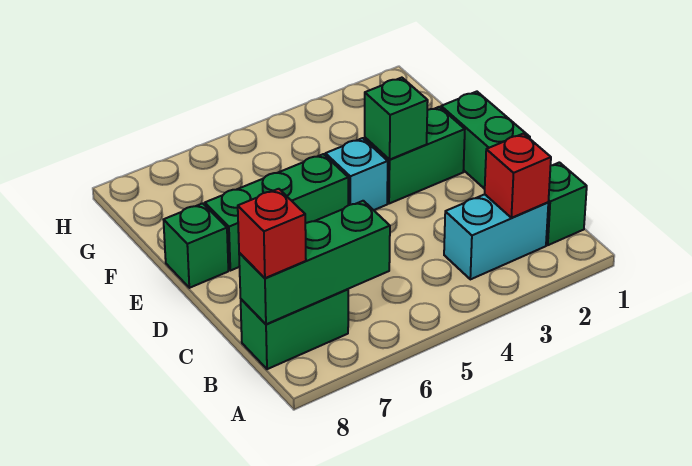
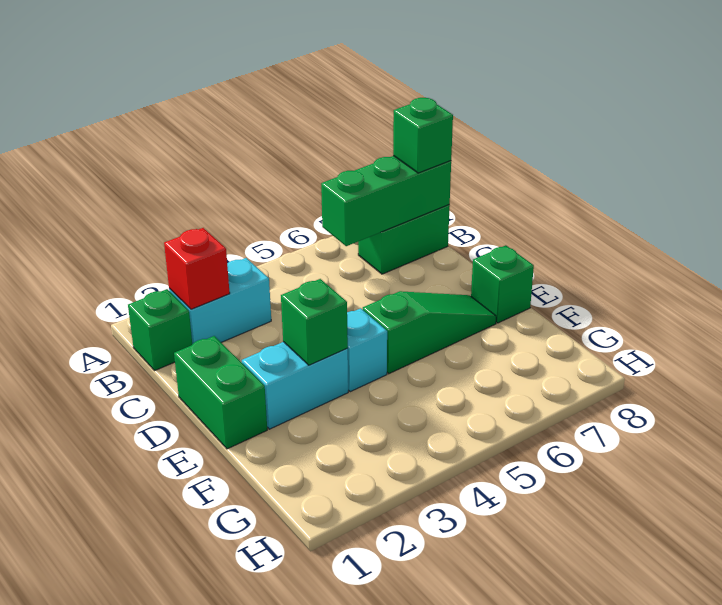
red brick B8 level 3 -> green brick B8 level 3
green brick E2:E3 level 1 -> cyan brick E2:E3 level 1
green brick E5:E7 level 1 -> green slope E5:E7 level 1 top 5

